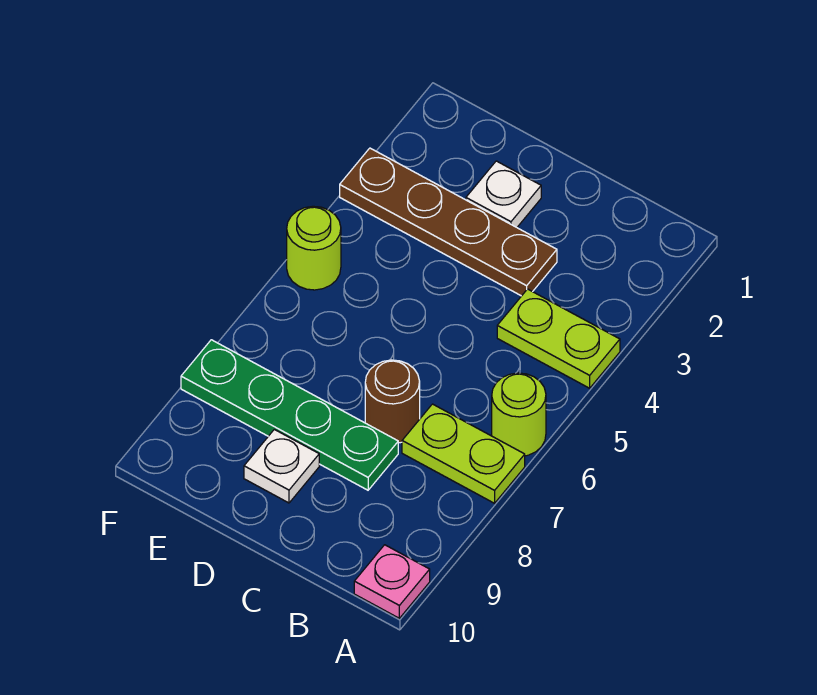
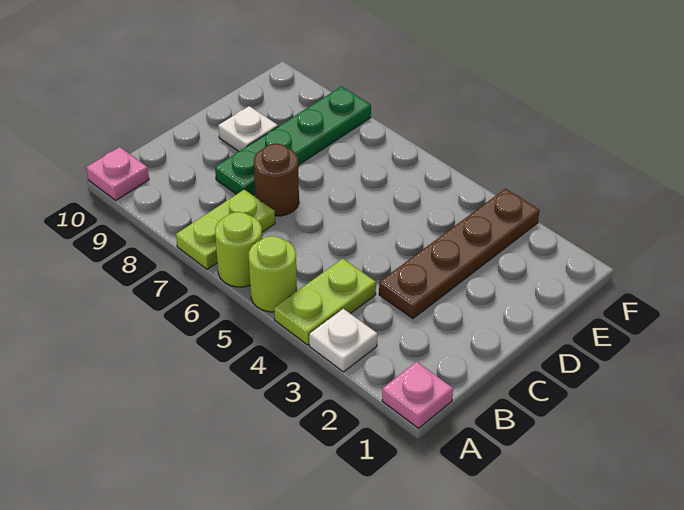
none -> pink plate A1 level 1
white plate D2 level 1 -> white plate A3 level 1
lime round brick F5 level 1 -> lime round brick A5 level 1

